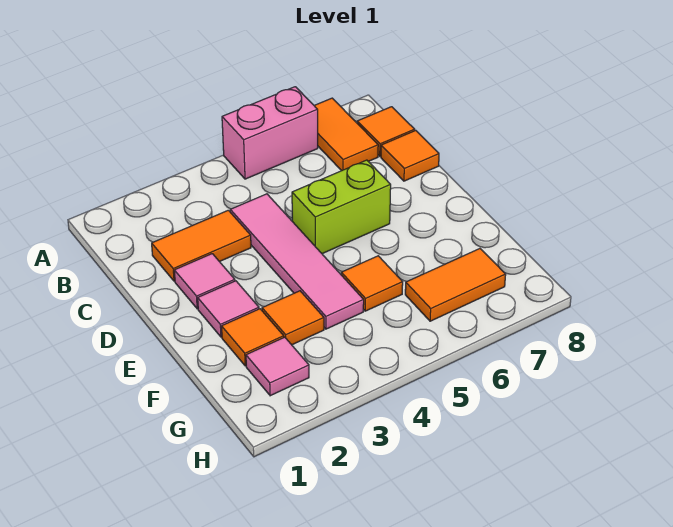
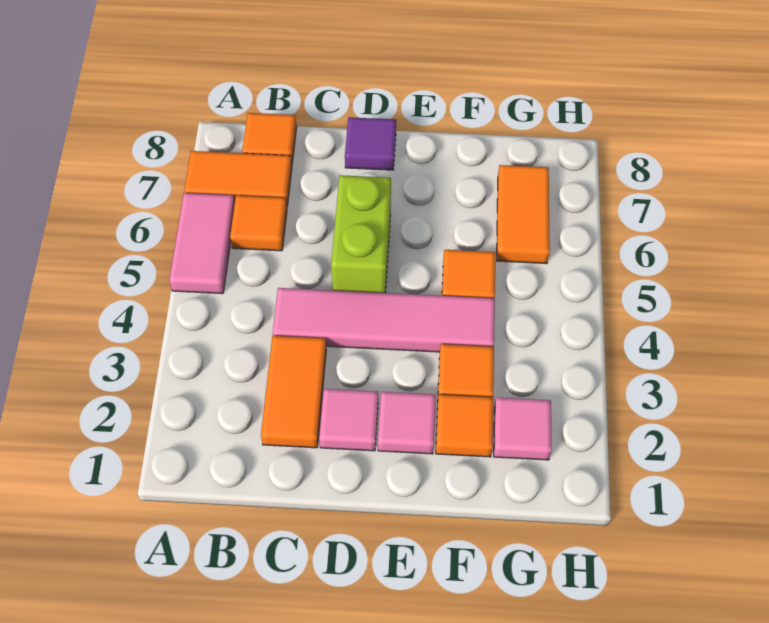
pink brick A5:A6 level 1 -> pink tile A5:A6 level 1
orange tile C8 level 1 -> orange tile B6 level 1
none -> purple tile D8 level 1

